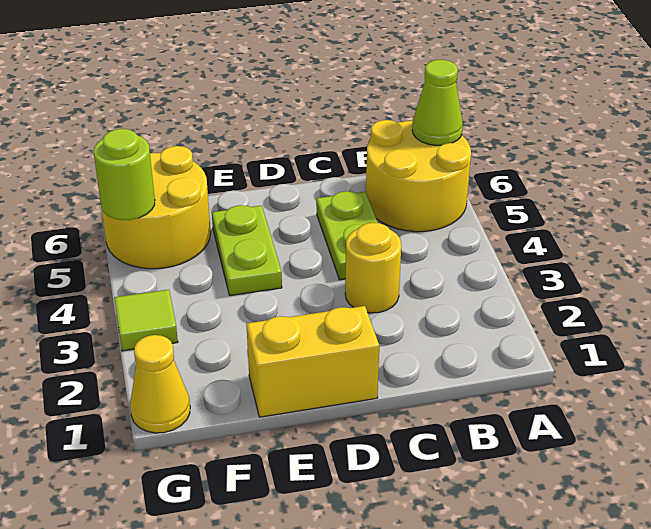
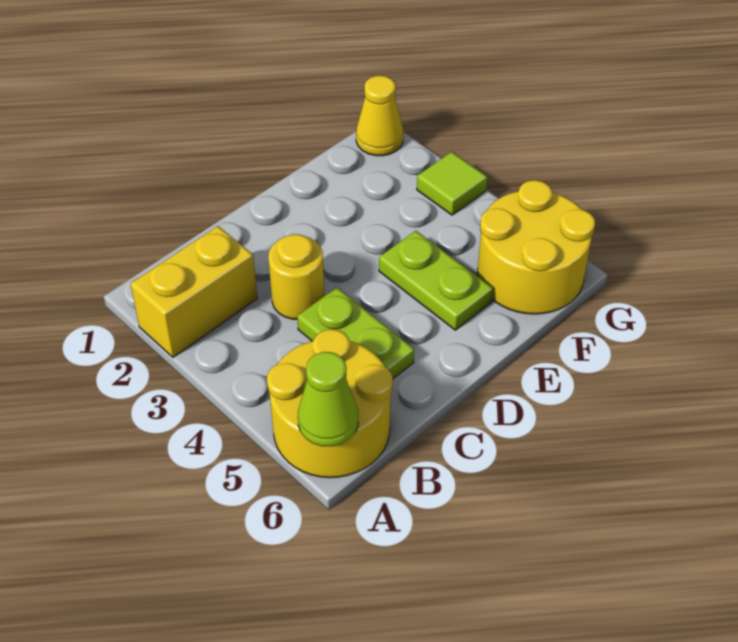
yellow brick D1:E1 level 1 -> yellow brick A2:B2 level 1
lime round brick G5 level 2 -> none

